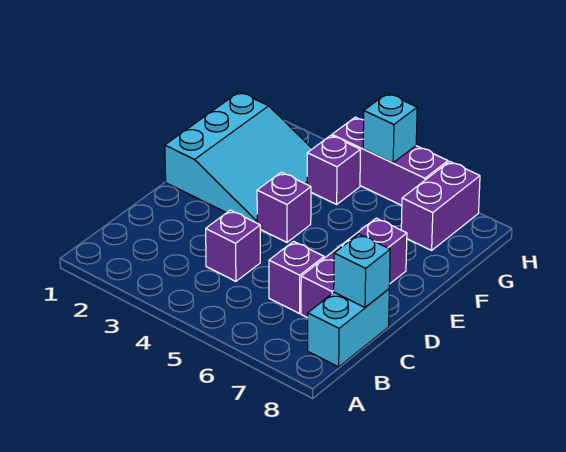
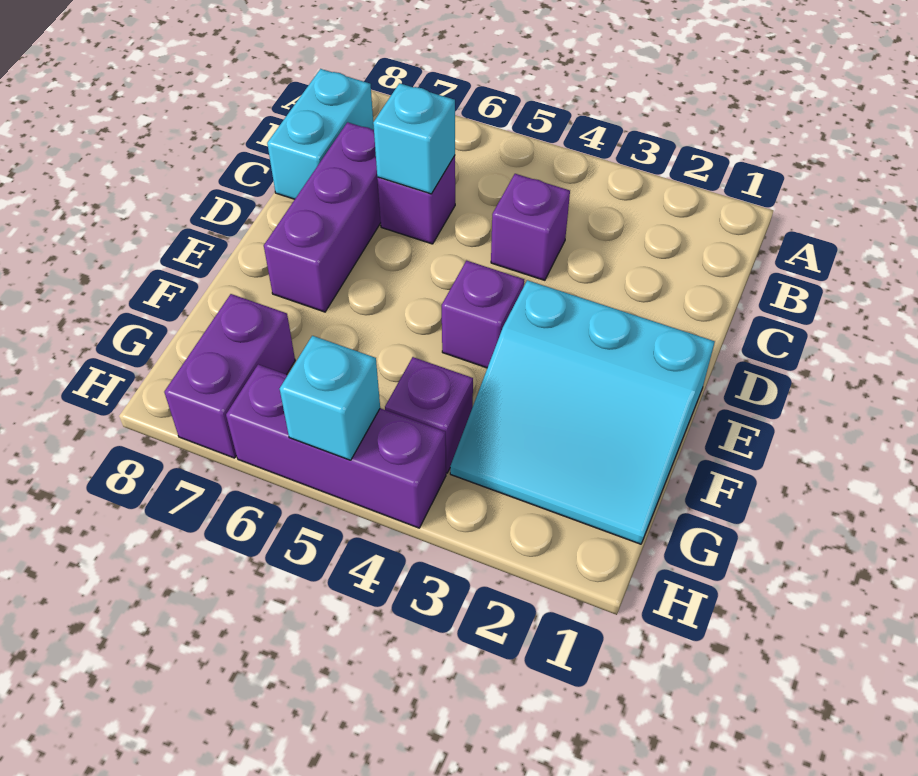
cyan brick C8 level 2 -> cyan brick C6 level 2
cyan slope E1:G3 level 1 top 1 -> cyan slope E1:G3 level 1 top E

